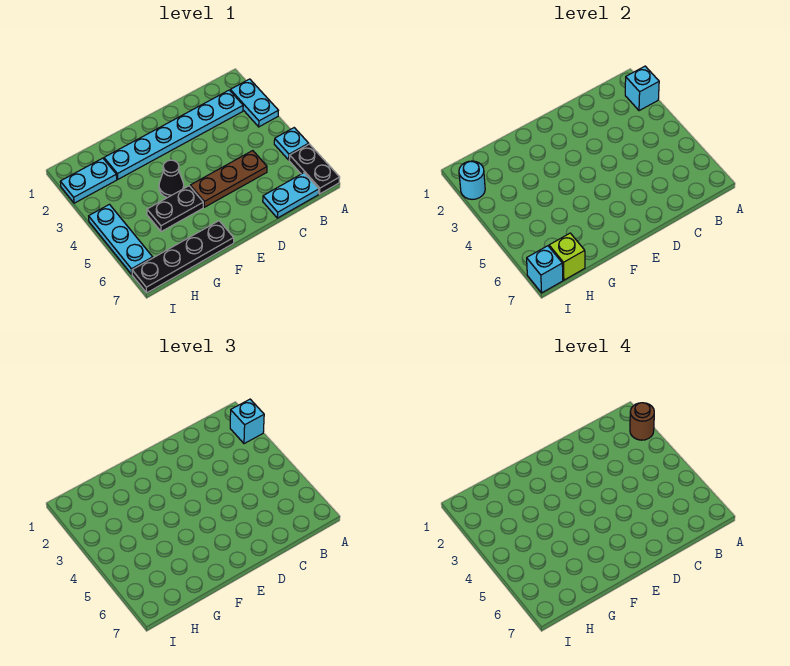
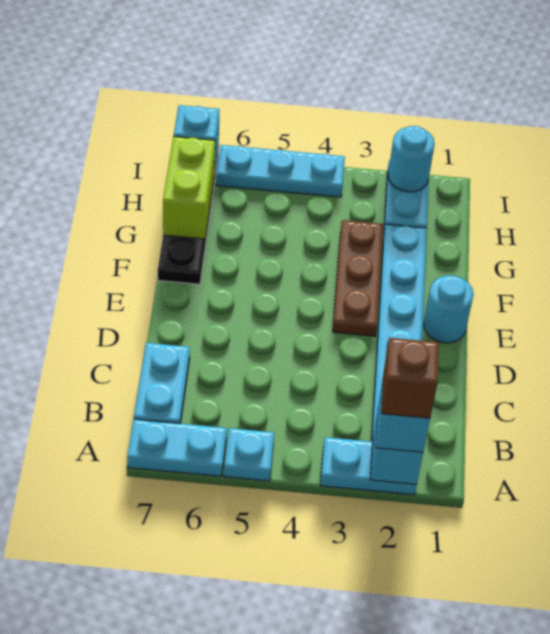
brown round brick A2 level 4 -> brown brick A2 level 4
black plate A6:A7 level 1 -> cyan plate A6:A7 level 1
brown plate C5:E5 level 1 -> brown plate E3:G3 level 1
none -> cyan round brick E1 level 1
black cone F4 level 1 -> none
black plate F5:G5 level 1 -> none
lime brick H7 level 2 -> lime brick G7:H7 level 2

